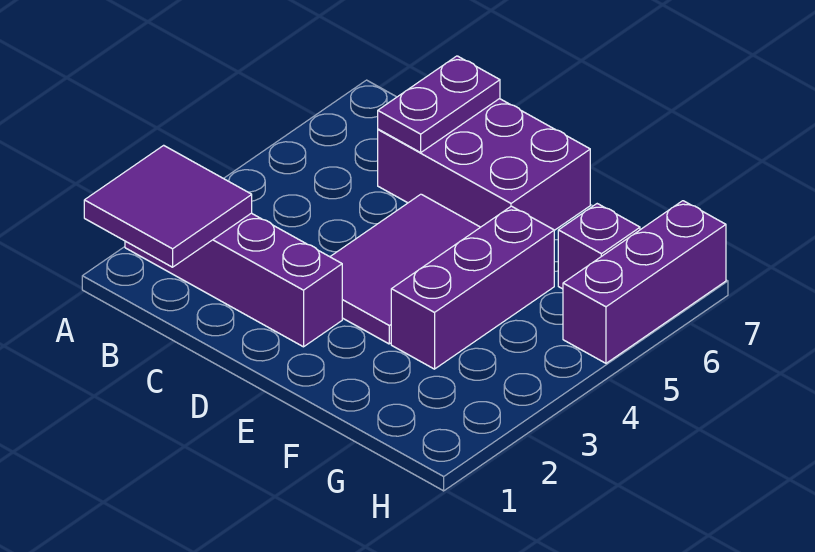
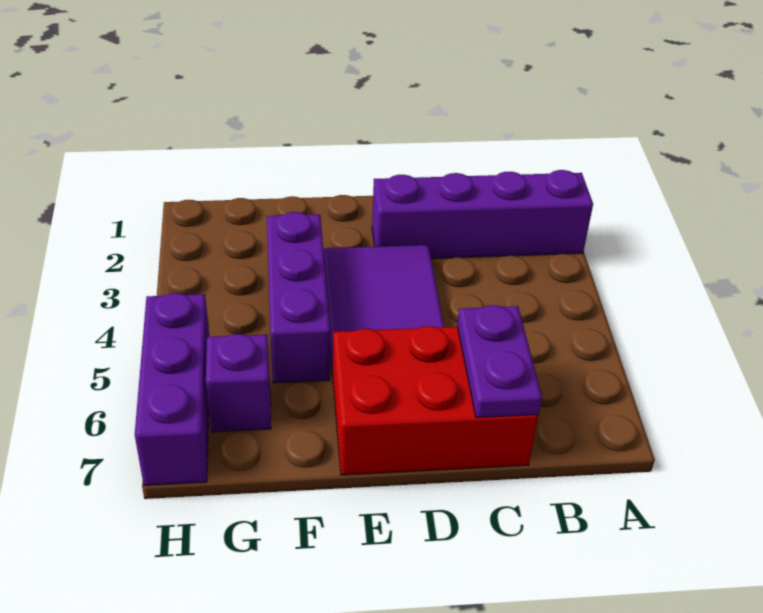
purple tile A1:B2 level 2 -> none
purple brick C6:E7 level 1 -> red brick C6:E7 level 1

